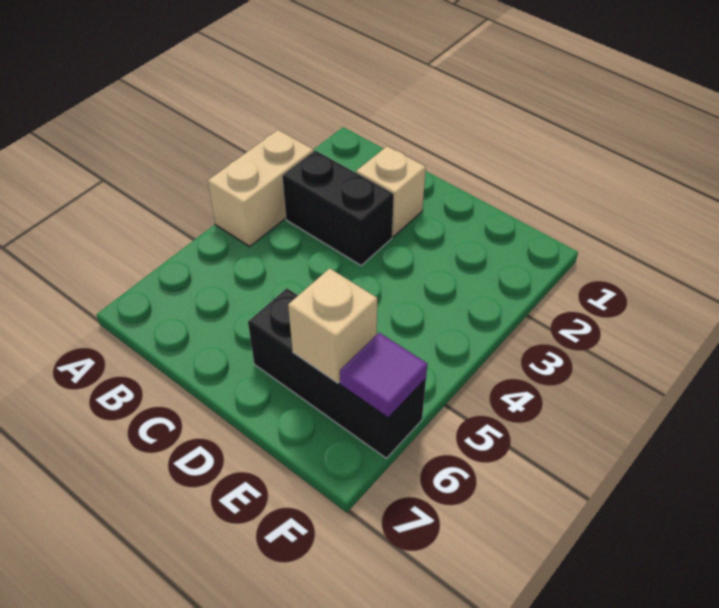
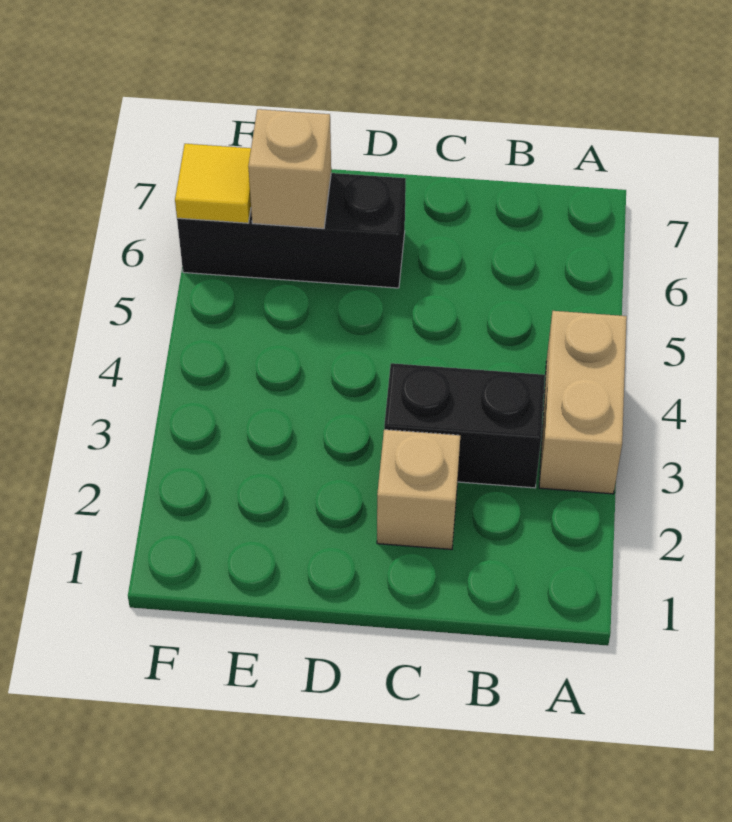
purple tile F6 level 2 -> yellow tile F6 level 2

